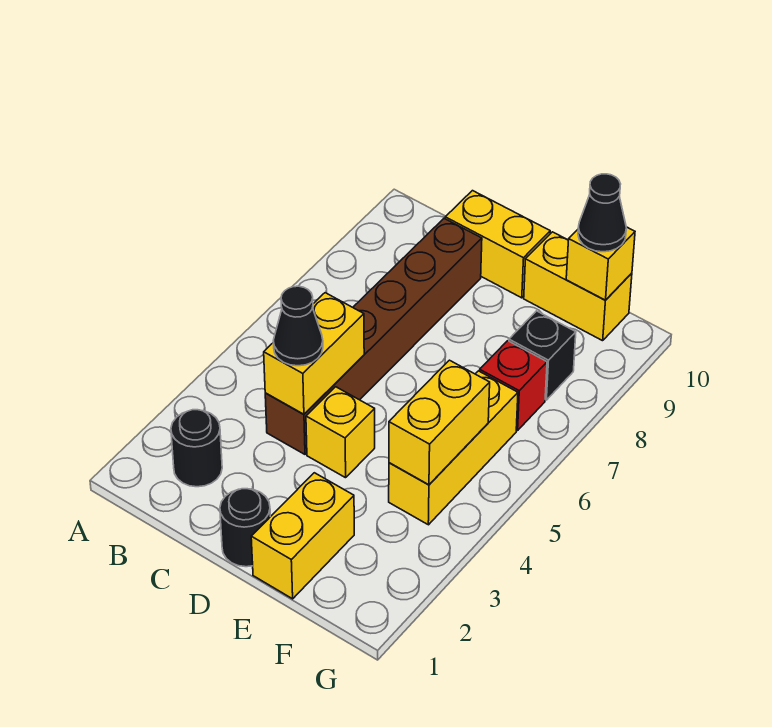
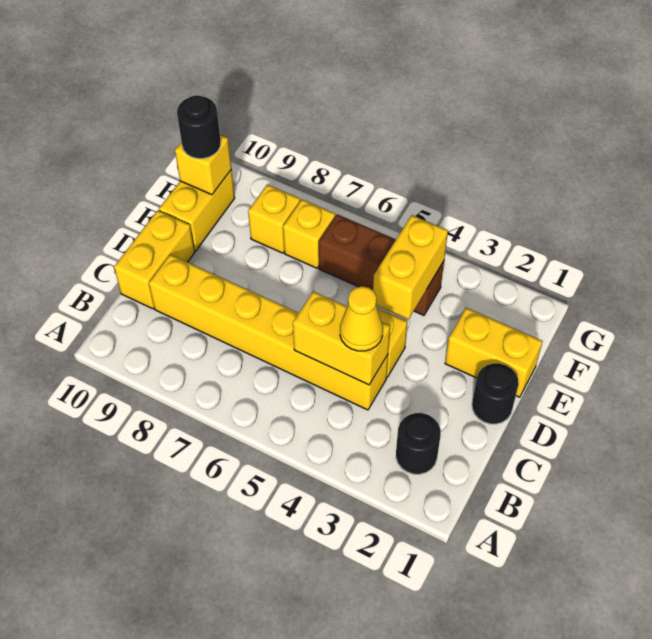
brown brick C4:C9 level 1 -> yellow brick C4:C9 level 1
black cone C4 level 3 -> yellow cone C4 level 3
yellow brick F4:F6 level 1 -> brown brick F4:F6 level 1
yellow brick F4:F5 level 2 -> yellow brick E4:F4 level 2
red brick F7 level 1 -> yellow brick F7 level 1
black brick F8 level 1 -> yellow brick F8 level 1
black cone F10 level 3 -> black round brick F10 level 3

